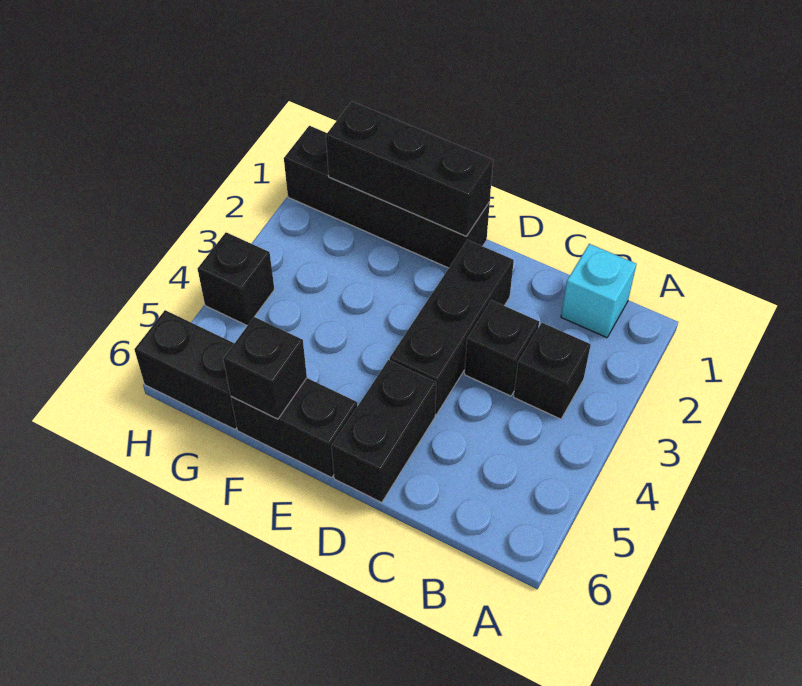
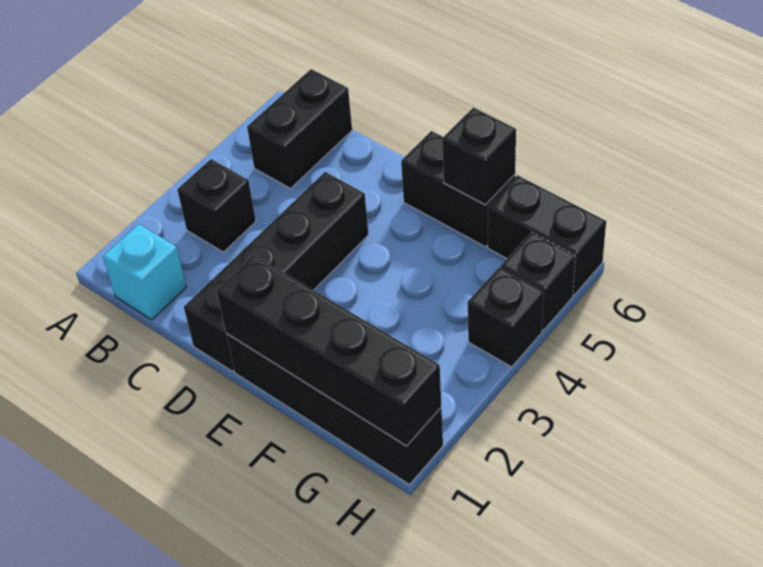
black brick C3 level 1 -> black brick H5 level 1
black brick D2:D4 level 1 -> black brick D1:D4 level 1
black brick D5:D6 level 1 -> black brick B5:B6 level 1
black brick E1:G1 level 2 -> black brick E1:H1 level 2

